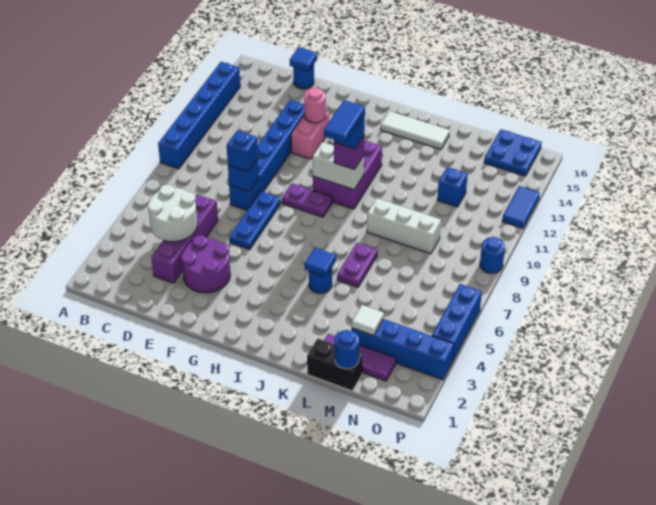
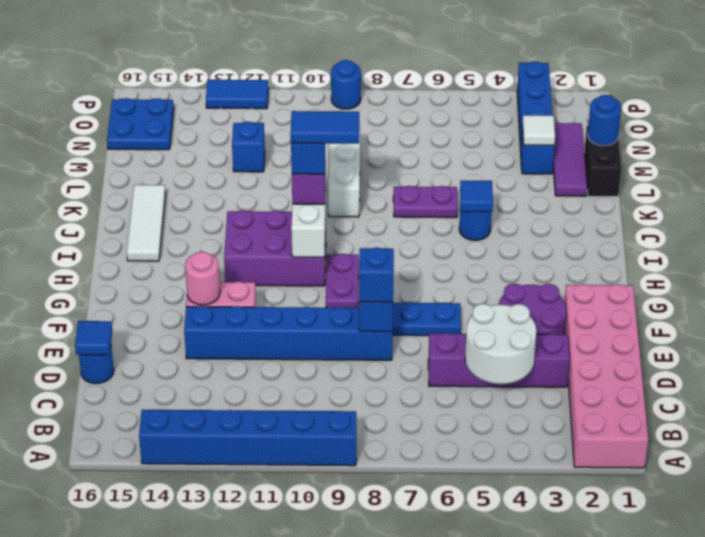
none -> pink brick A1:F2 level 1
blue brick P4:P6 level 1 -> none

